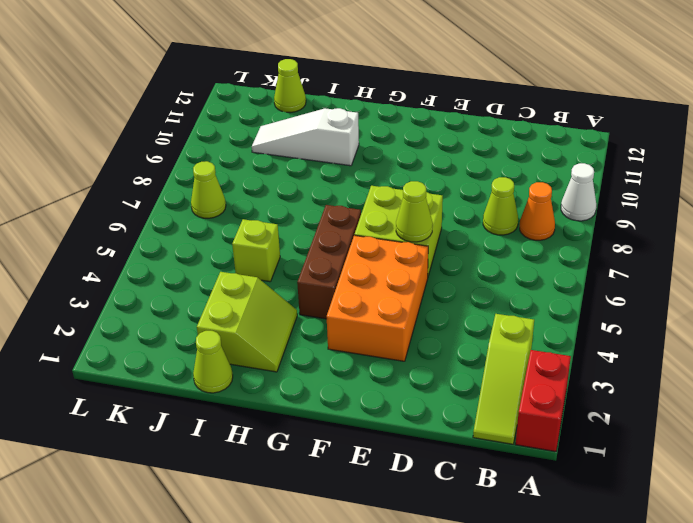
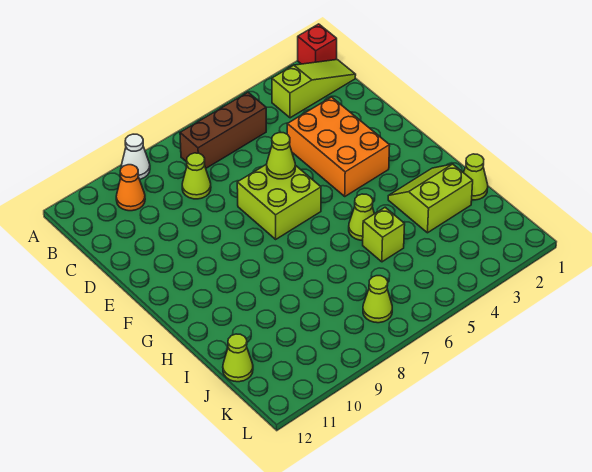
red brick A1:A2 level 1 -> red brick A1 level 1
orange cone B8 level 1 -> orange cone B10 level 1
orange brick E3:F5 level 1 -> orange brick D3:F4 level 1
brown brick G4:G6 level 1 -> brown brick B5:B7 level 1
none -> lime cone H5 level 1
white slope H10:J10 level 1 top H -> none

